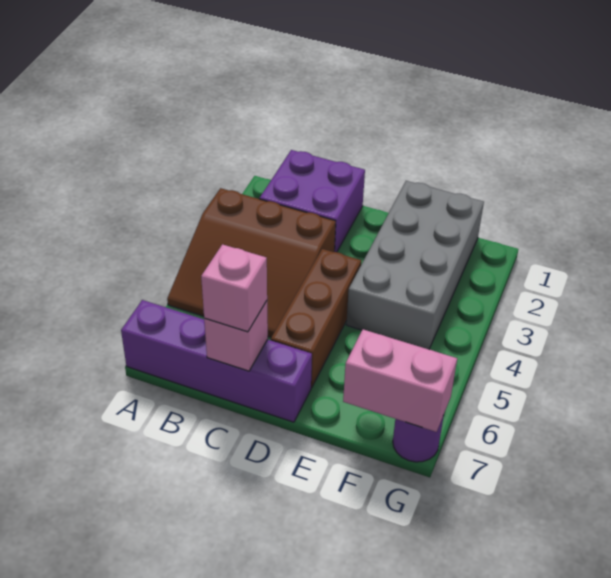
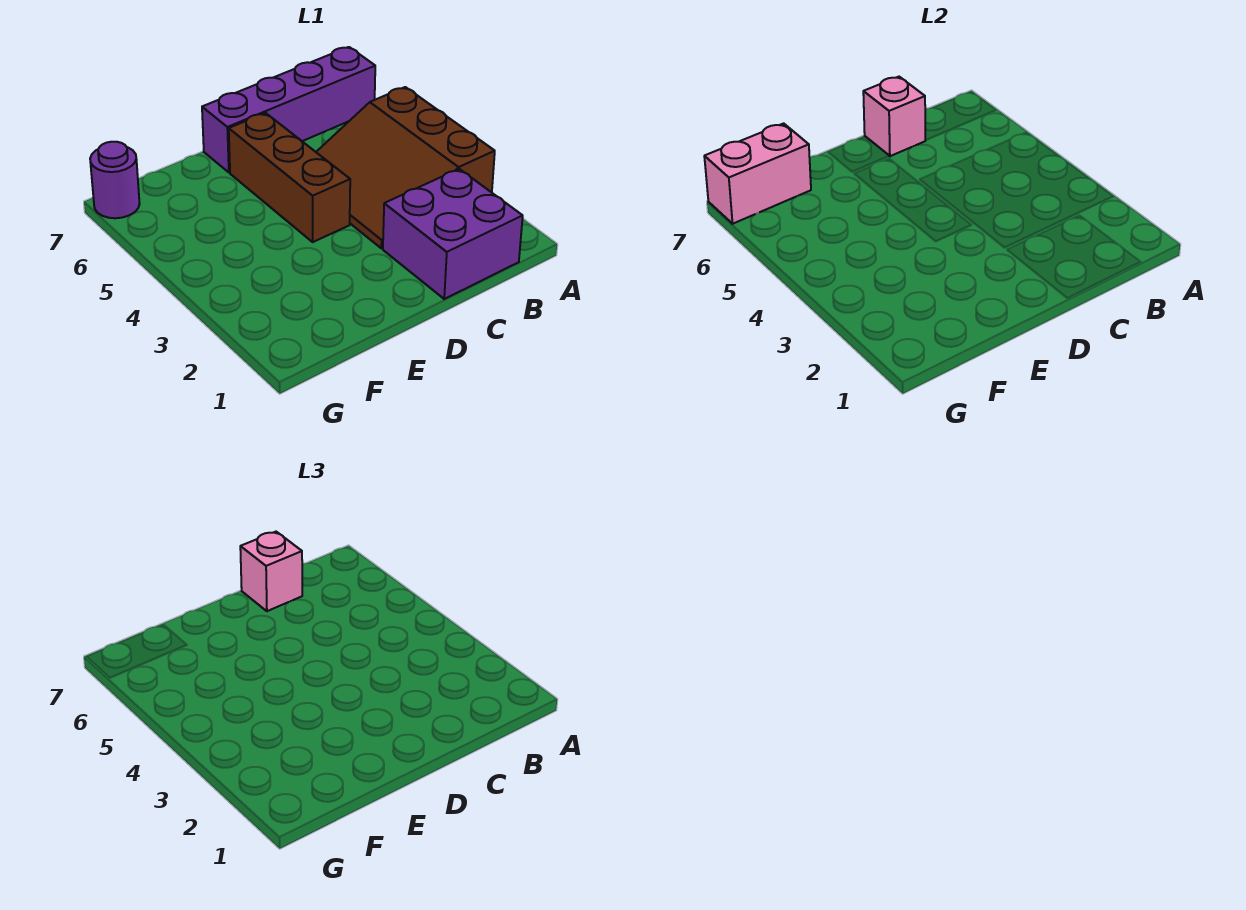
brown slope A3:C5 level 1 top 3 -> brown slope A3:C5 level 1 top A
grey brick E1:F4 level 1 -> none

